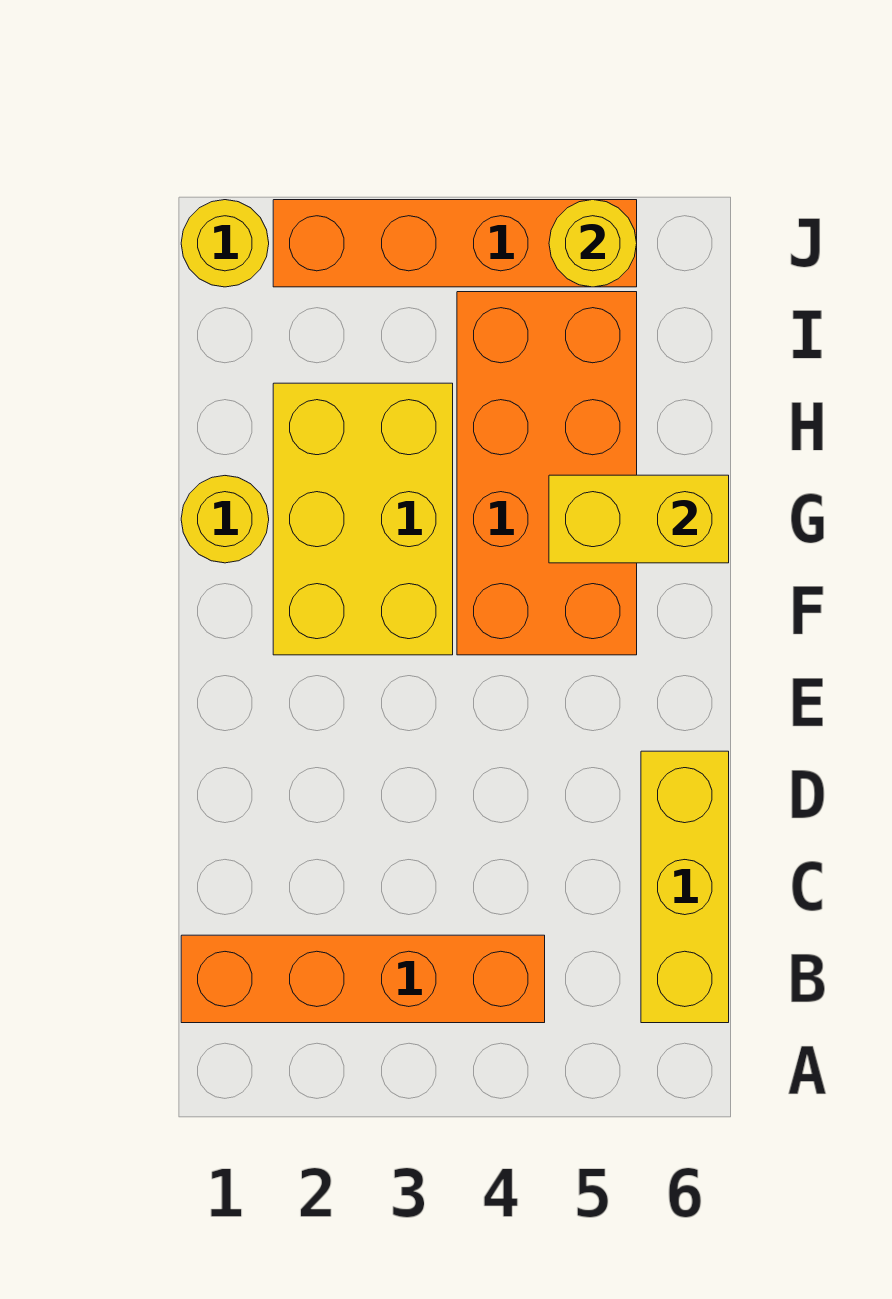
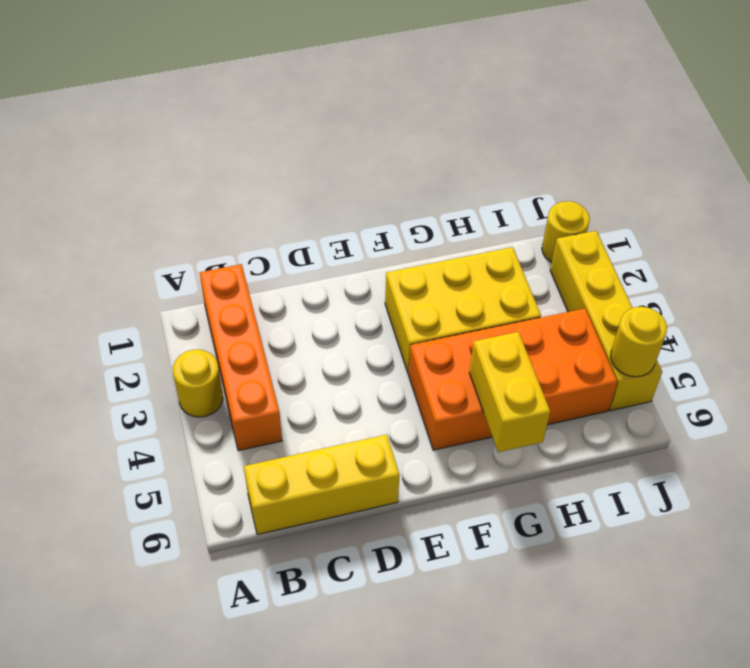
yellow round brick G1 level 1 -> yellow round brick A3 level 1
orange brick J2:J5 level 1 -> yellow brick J2:J5 level 1

